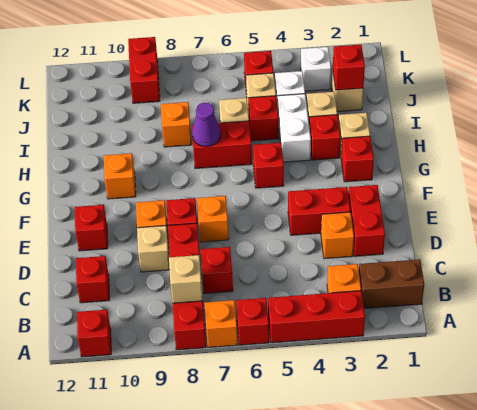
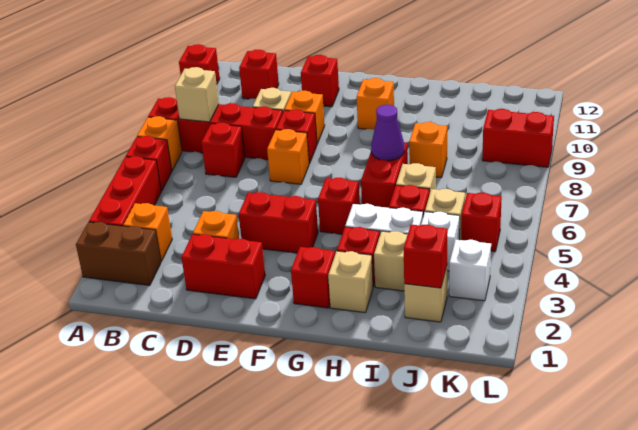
brown brick B1:B2 level 1 -> brown brick A2:B2 level 1
red brick E3:E4 level 1 -> red brick E4:F4 level 1

